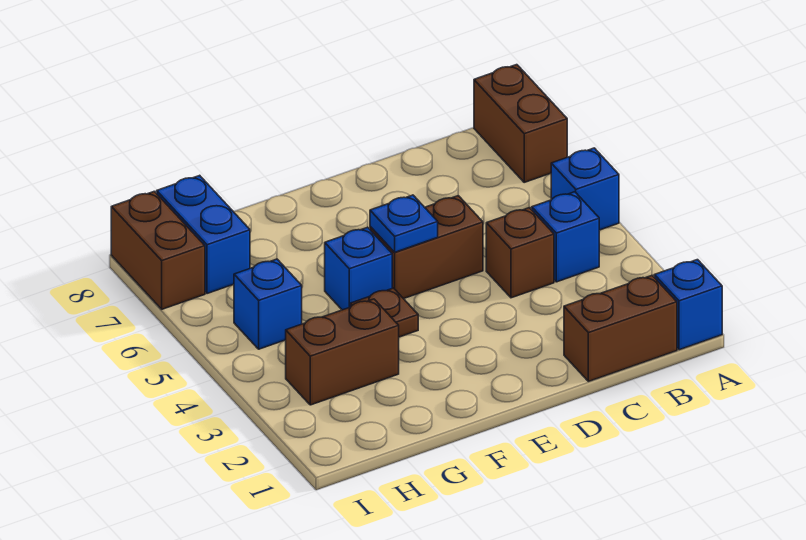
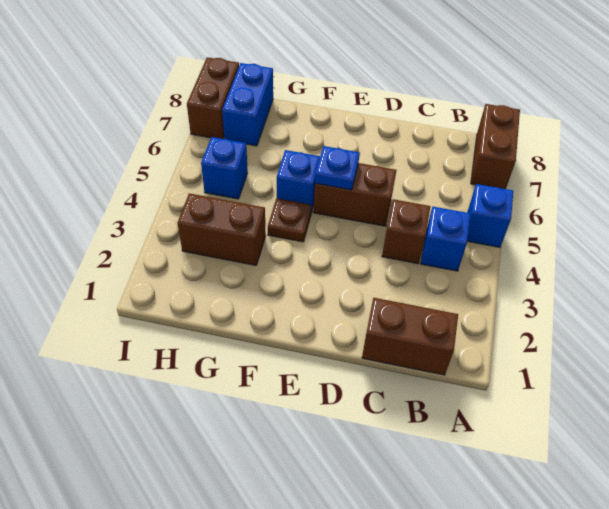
blue brick A1 level 1 -> none

